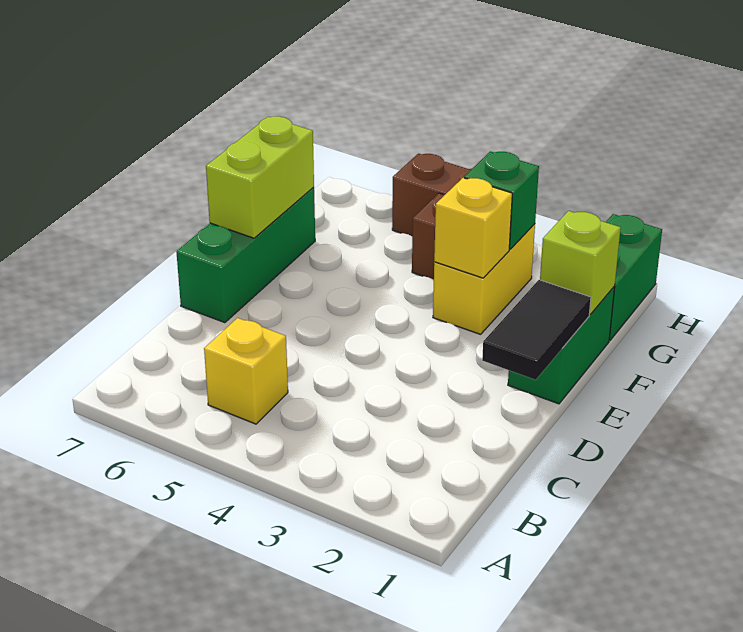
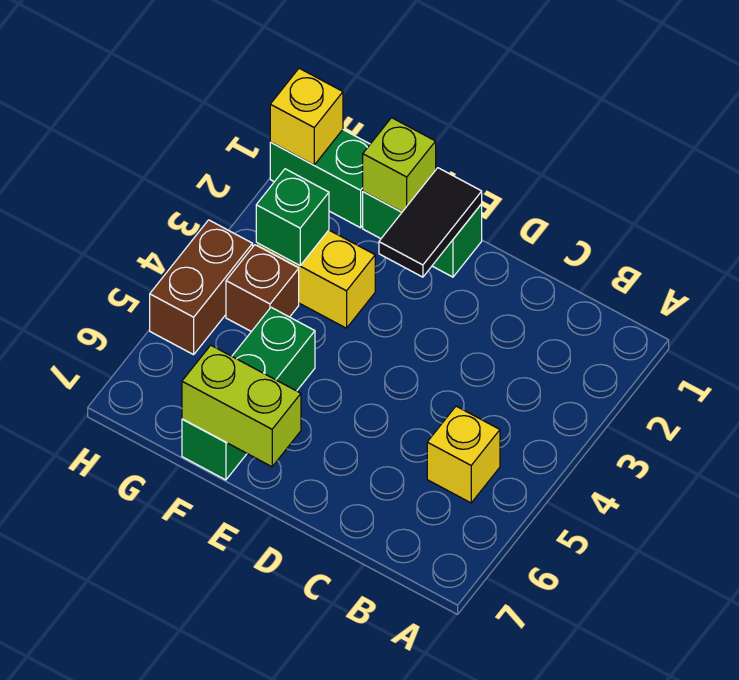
black tile D1:E1 level 2 -> black tile E1:E2 level 2
green brick D7:F7 level 1 -> green brick F5:F7 level 1
yellow brick F3 level 2 -> yellow brick H1 level 2

